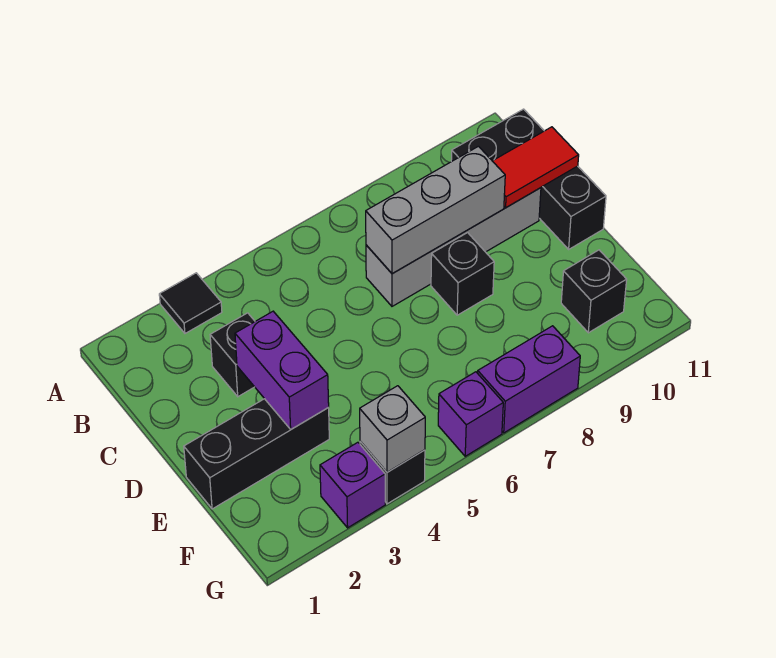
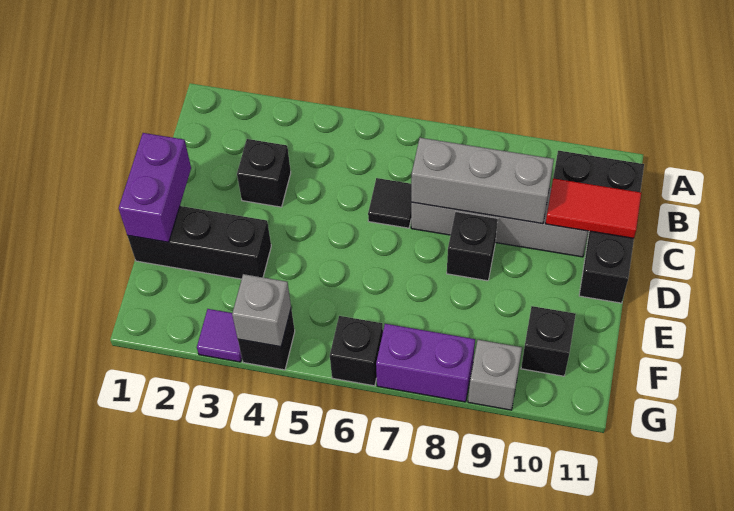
black tile A3 level 1 -> black tile C6 level 1
purple brick D3:E3 level 2 -> purple brick D1:E1 level 2
purple brick G3 level 1 -> purple tile G3 level 1
purple brick G6 level 1 -> black brick G6 level 1
none -> grey brick G9 level 1

